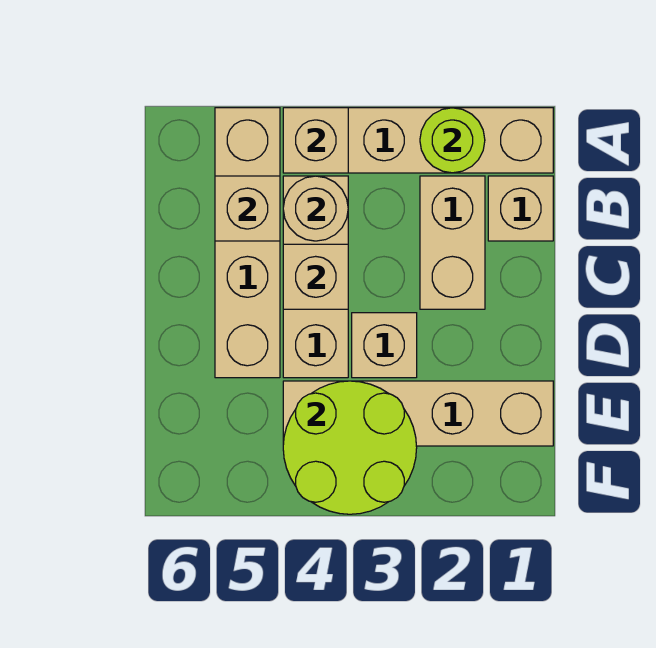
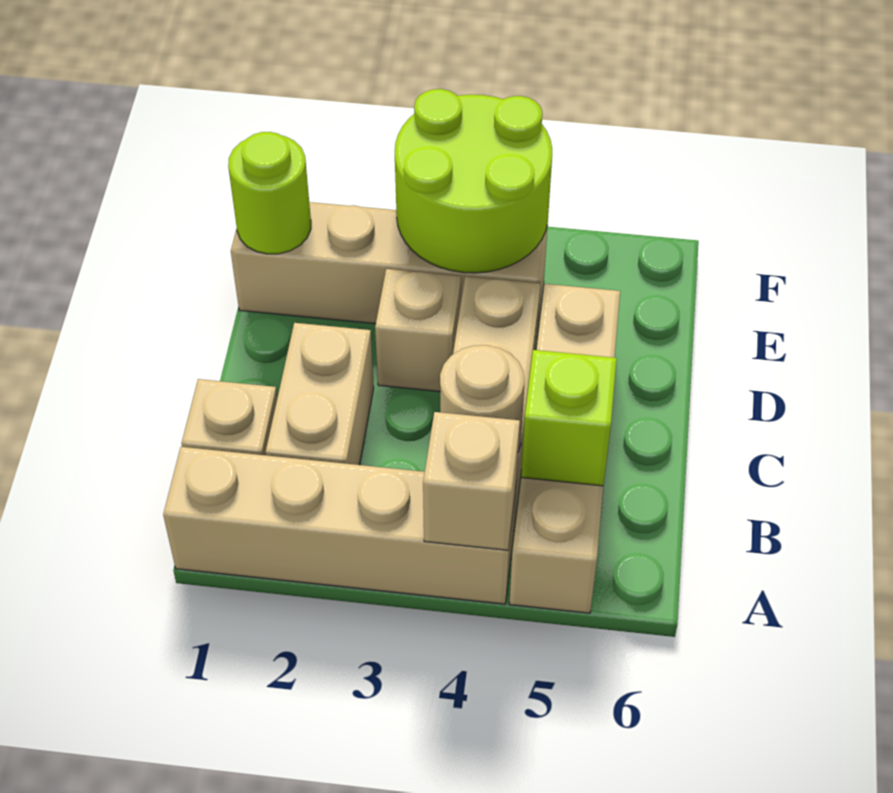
lime round brick A2 level 2 -> lime round brick E1 level 2
tan brick B5 level 2 -> lime brick B5 level 2
tan brick C4 level 2 -> none

